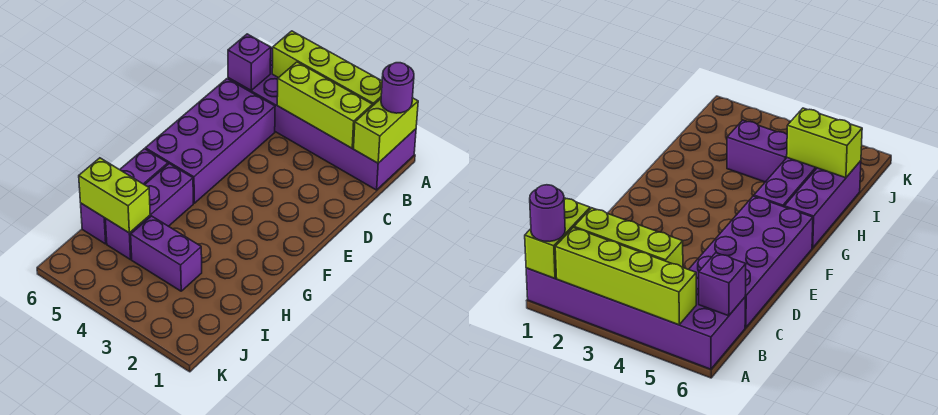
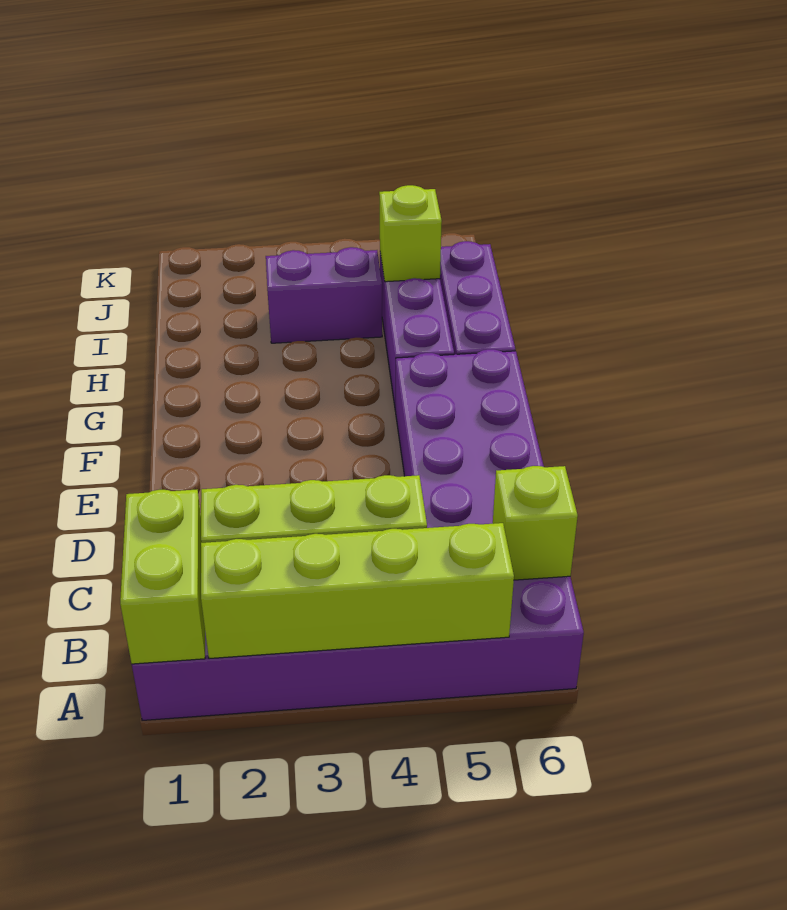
purple round brick A1 level 3 -> none
purple brick B6 level 2 -> lime brick B6 level 2
lime brick I5:I6 level 2 -> lime brick I5 level 2

